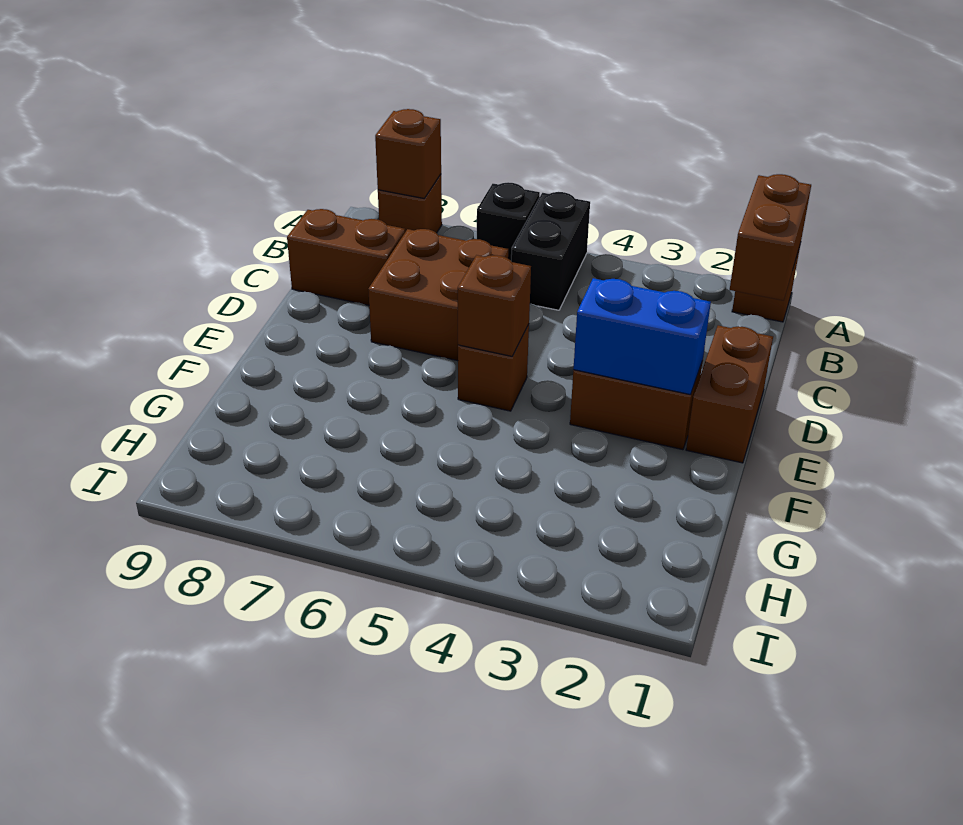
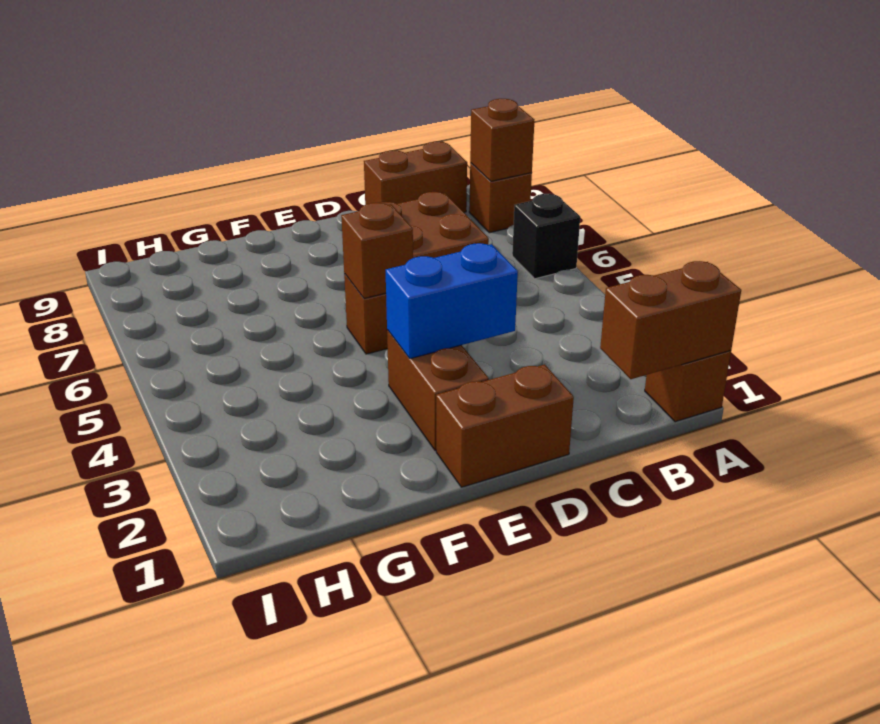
black brick A5:B5 level 1 -> none
brown brick C8:C9 level 1 -> brown brick B9:C9 level 1
blue brick E2:E3 level 2 -> blue brick D3:E3 level 2

